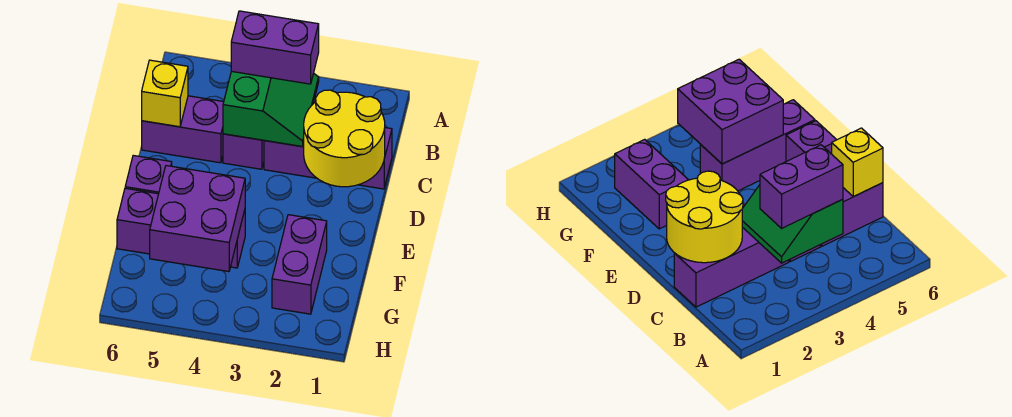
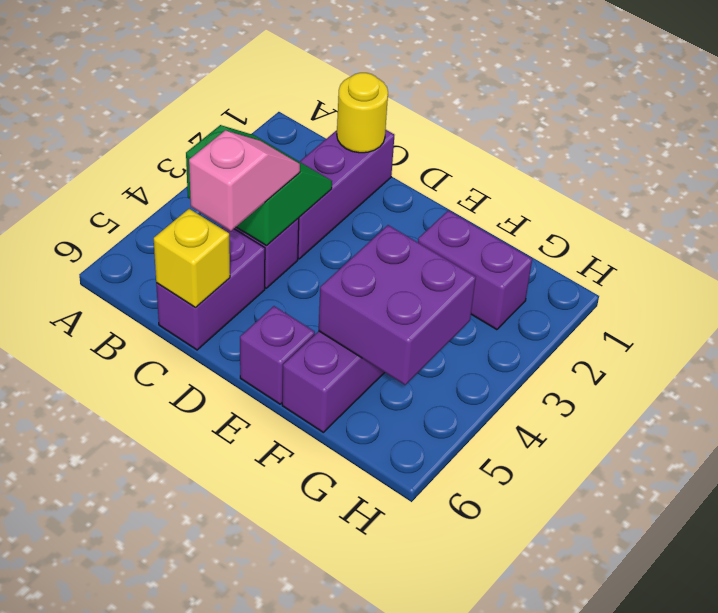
purple brick B3:B4 level 3 -> none
yellow round brick C1:D2 level 2 -> yellow round brick C1 level 2
none -> pink slope C4:C5 level 3 top 5

